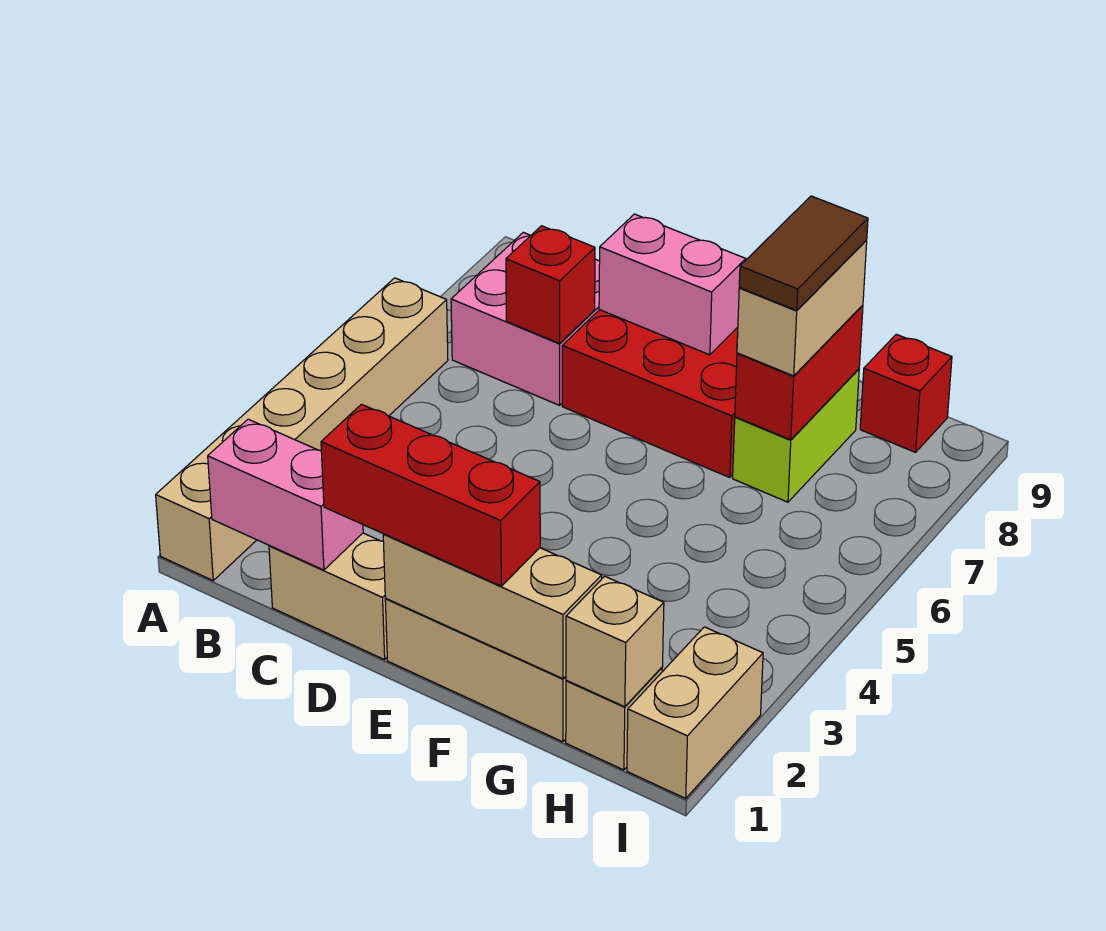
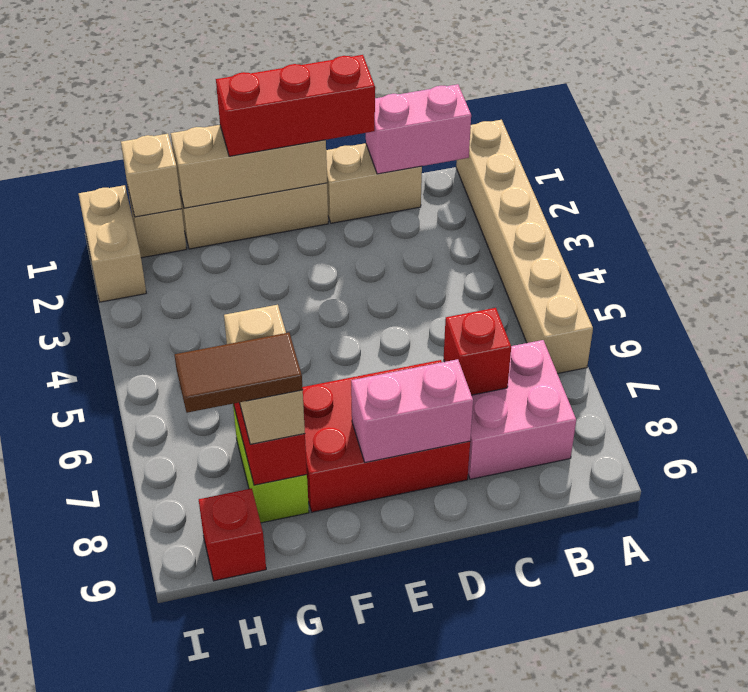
brown tile G7:G8 level 4 -> brown tile G8:H8 level 4

